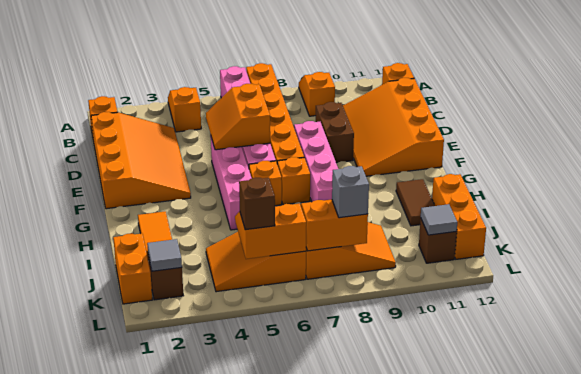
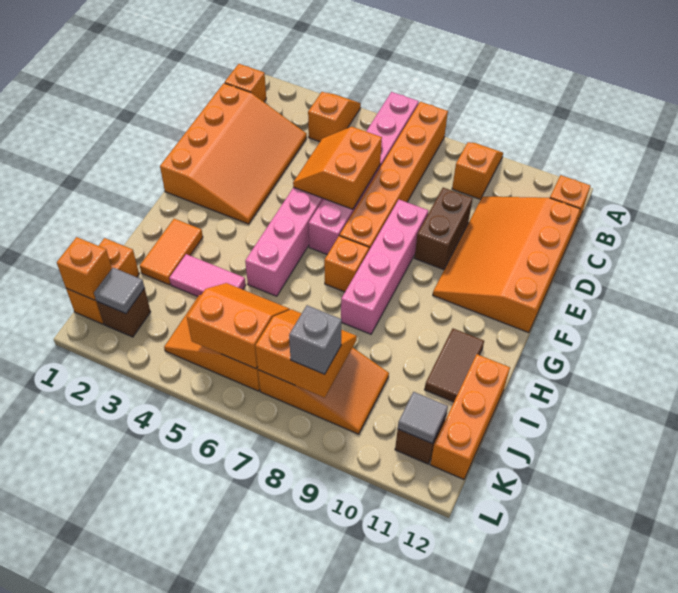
orange brick G6 level 1 -> orange brick K1 level 2
none -> pink tile I3:I4 level 1
brown brick K5 level 3 -> none

